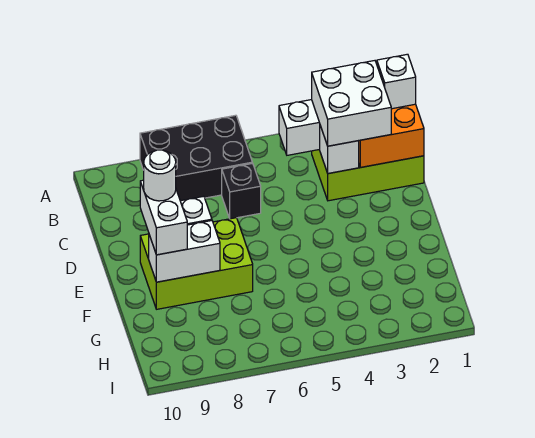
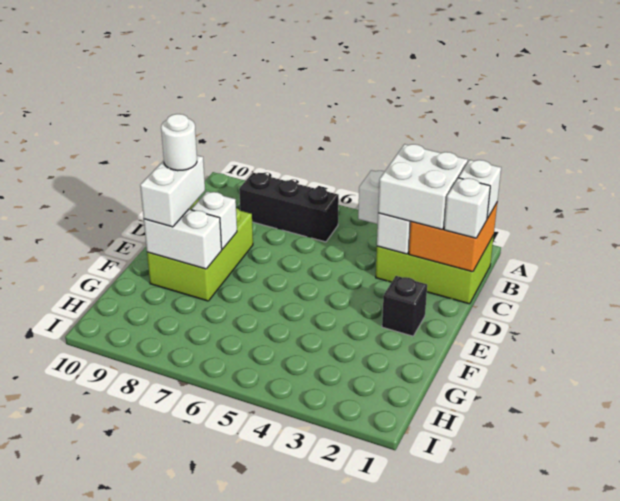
black brick A6:B8 level 1 -> black brick B6:B8 level 1
none -> white brick C1 level 3
black brick C6 level 1 -> black brick E2 level 1
lime brick E7:F9 level 1 -> lime brick D8:F9 level 1

